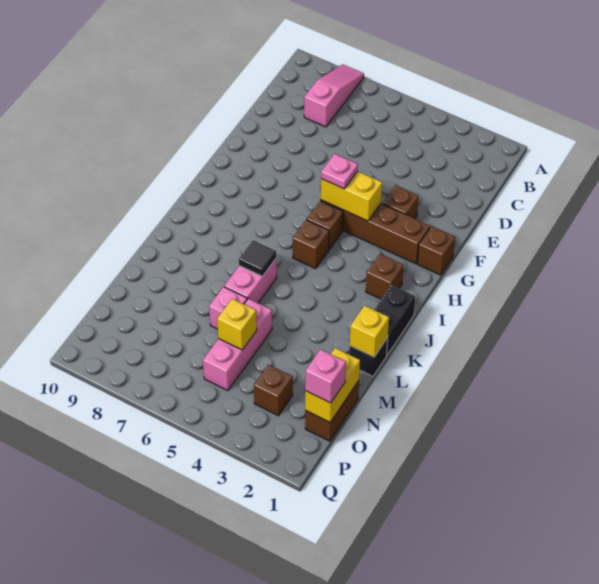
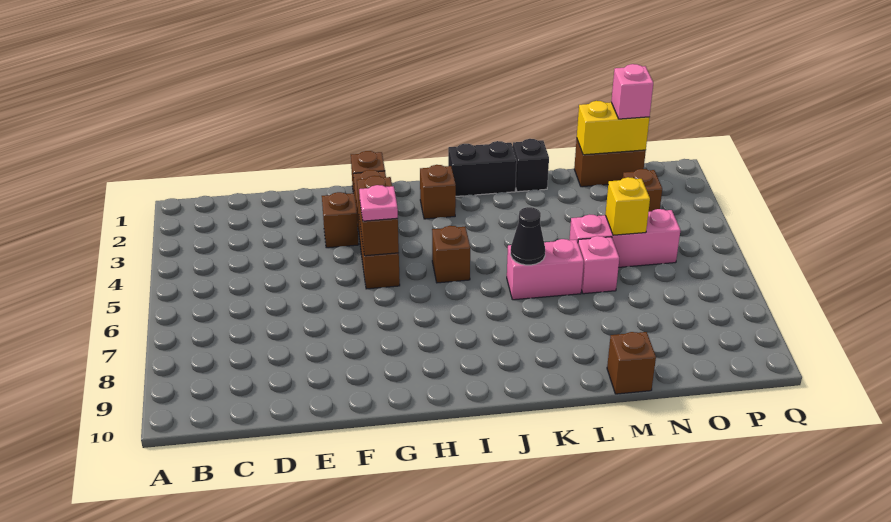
pink slope A8:C8 level 1 top C -> none
yellow brick G4:G5 level 2 -> brown brick G4:G5 level 2
brown brick H5 level 1 -> brown brick M10 level 1
black tile K6 level 2 -> black cone K6 level 2
yellow brick L1 level 2 -> none

